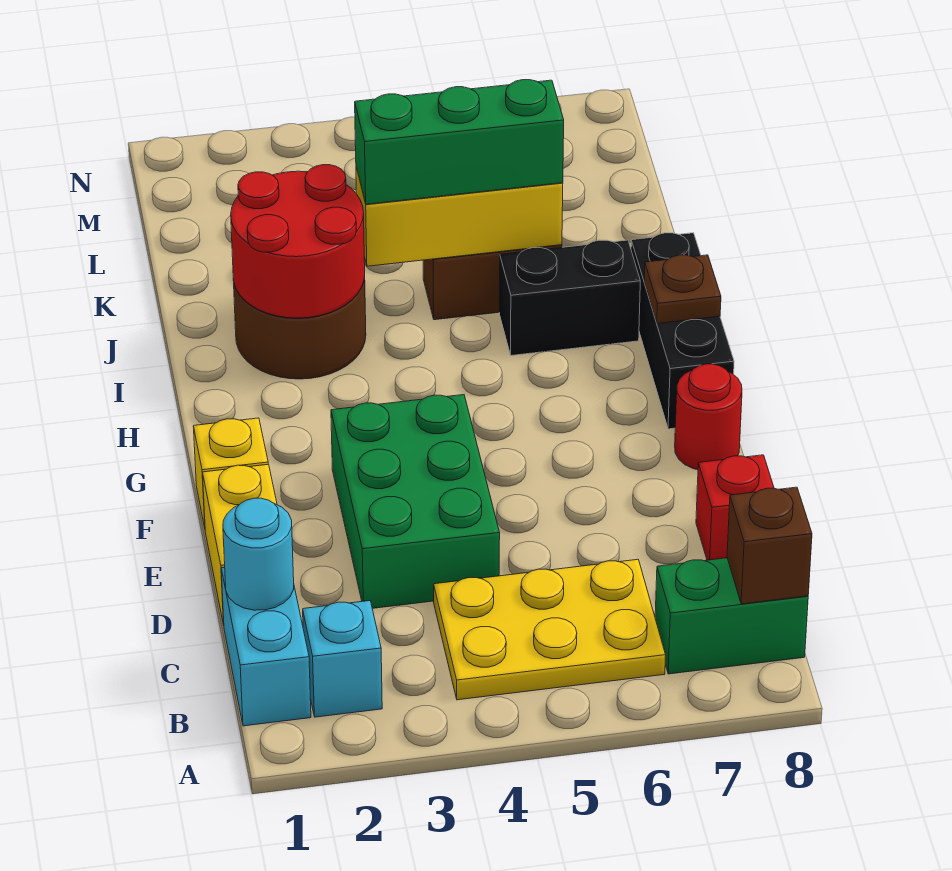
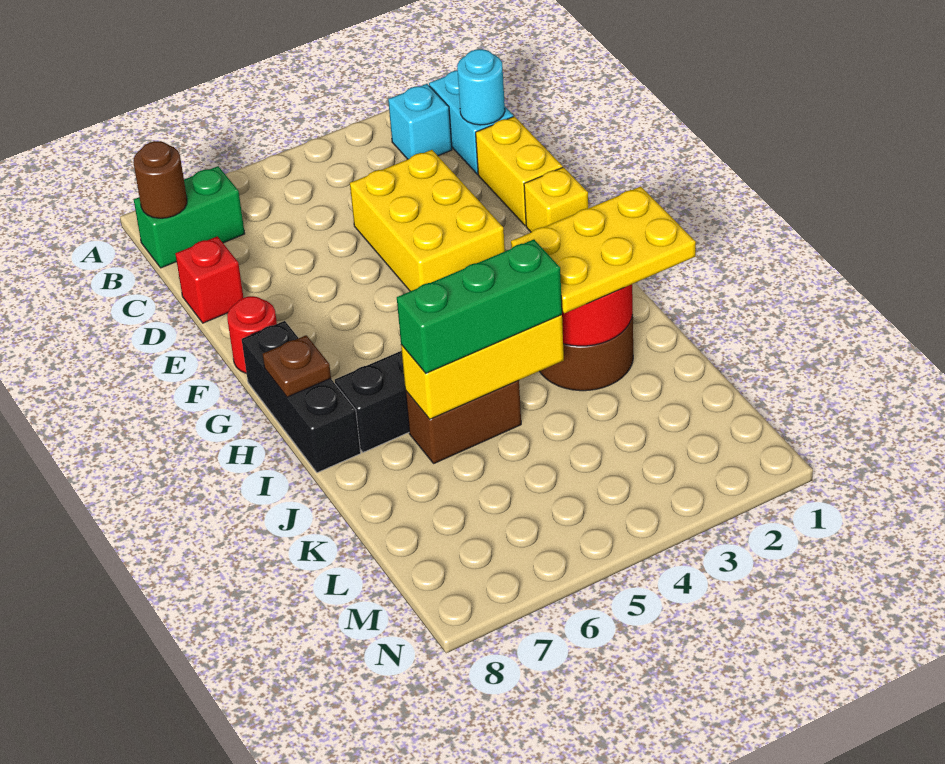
yellow plate B4:C6 level 1 -> yellow plate I1:J3 level 3
brown brick B8 level 2 -> brown round brick B8 level 2
green brick D3:F4 level 1 -> yellow brick D3:F4 level 1

